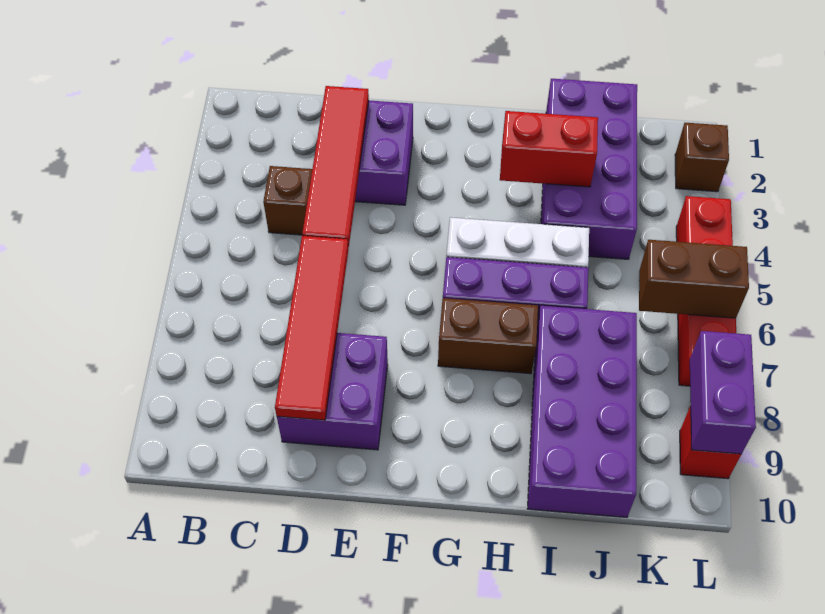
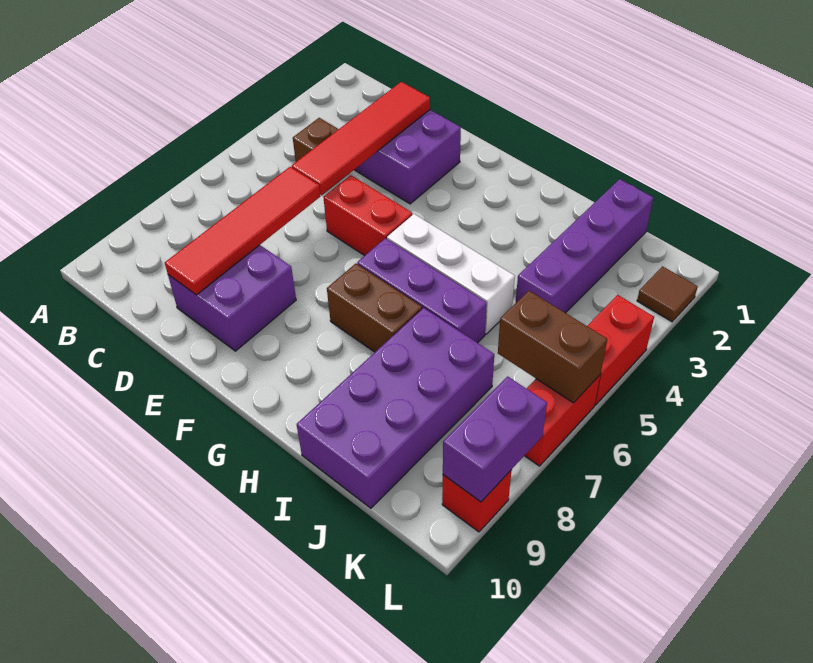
red brick H3:I3 level 2 -> red brick E5:F5 level 1
purple brick I1:J4 level 1 -> purple brick J1:J4 level 1
brown brick L2 level 1 -> brown tile L2 level 1

